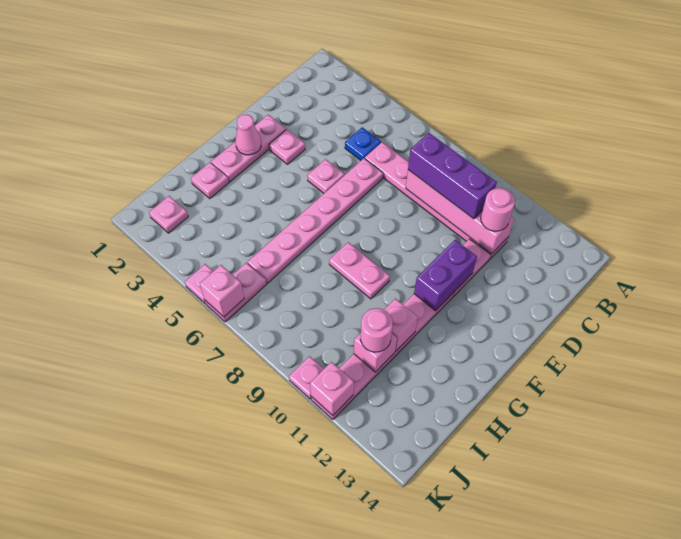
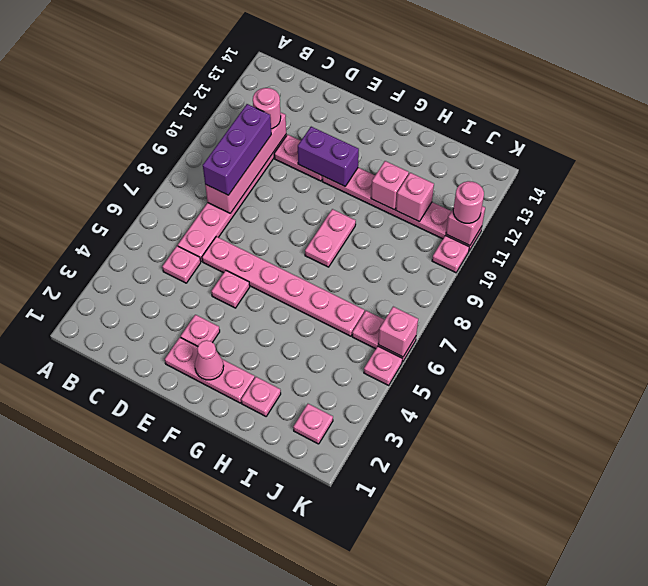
blue plate C5 level 1 -> pink plate C5 level 1
pink round brick I11 level 3 -> pink round brick K11 level 3

